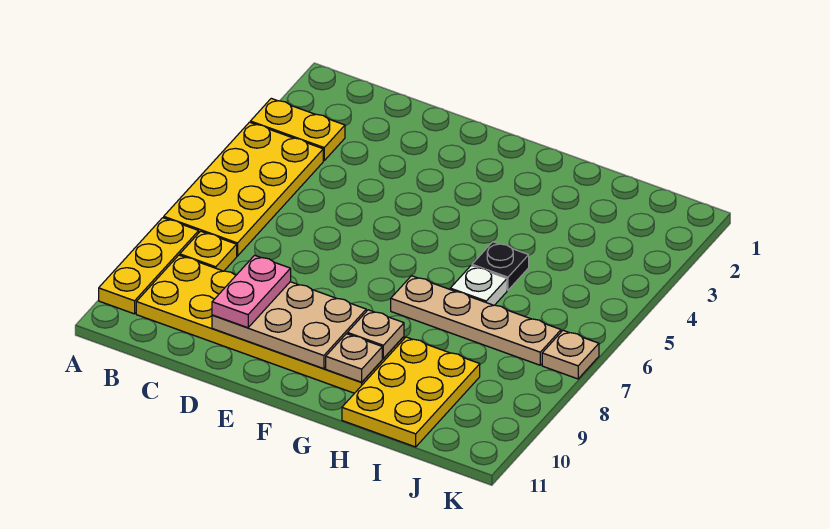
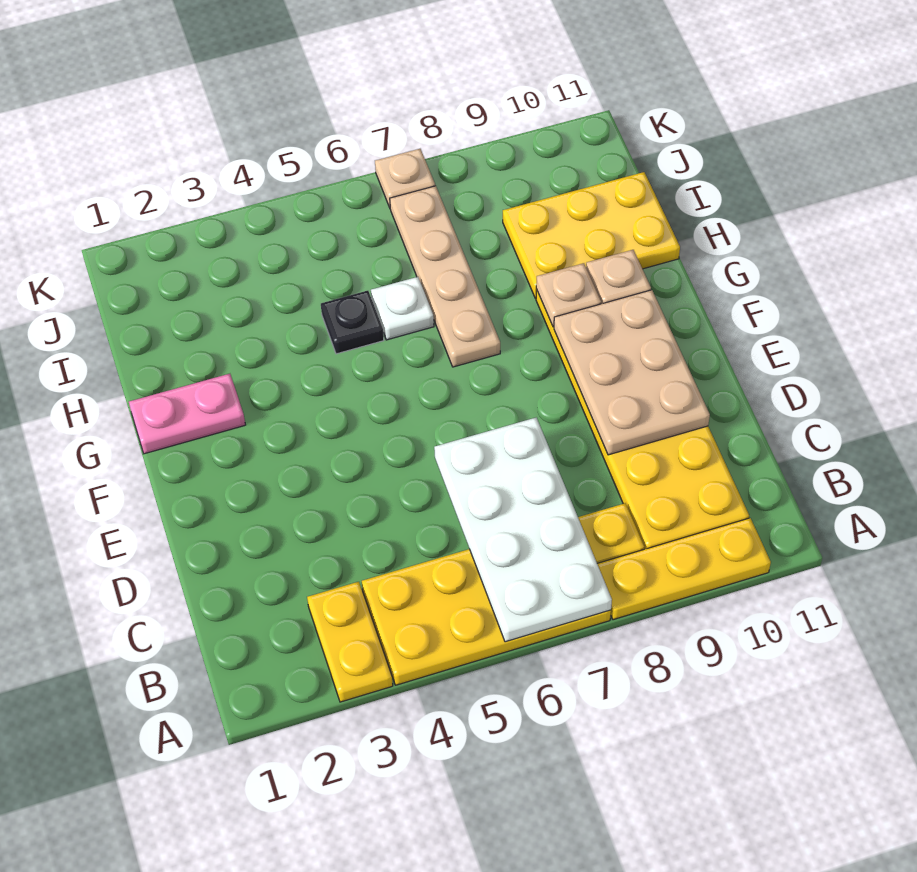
none -> white plate A6:D7 level 2
pink plate D9:D10 level 3 -> pink plate G1:G2 level 1

